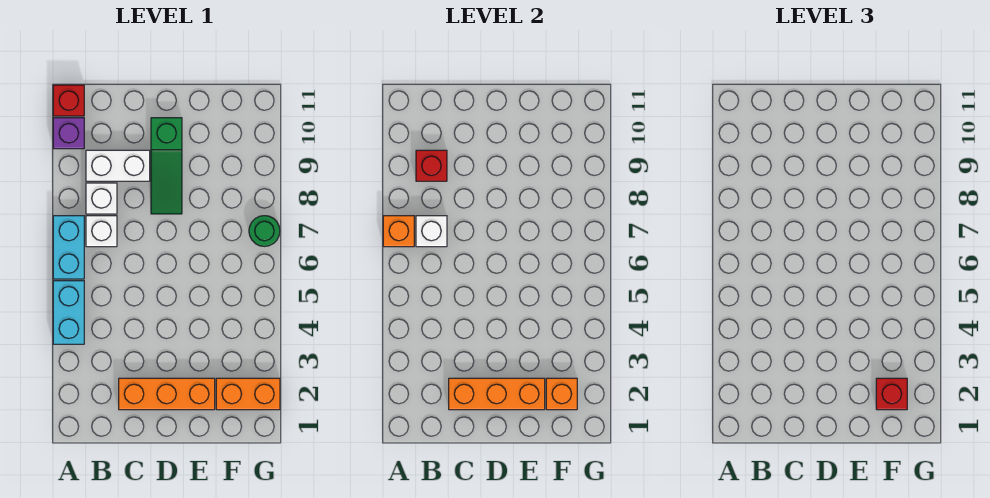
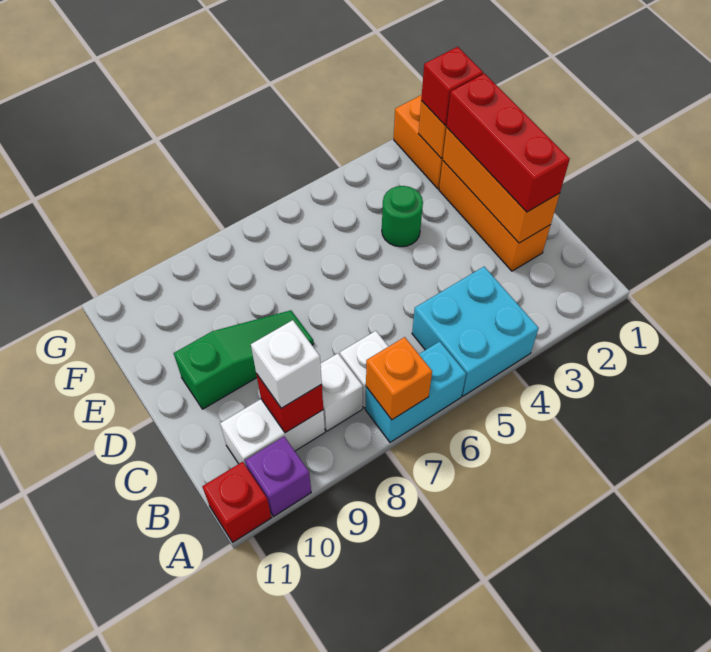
cyan brick A4:A5 level 1 -> cyan brick A4:B5 level 1
white brick B7 level 2 -> white brick B9 level 3
white brick B9:C9 level 1 -> white brick B9:B10 level 1
none -> red brick C2:E2 level 3
green round brick G7 level 1 -> green round brick E4 level 1

